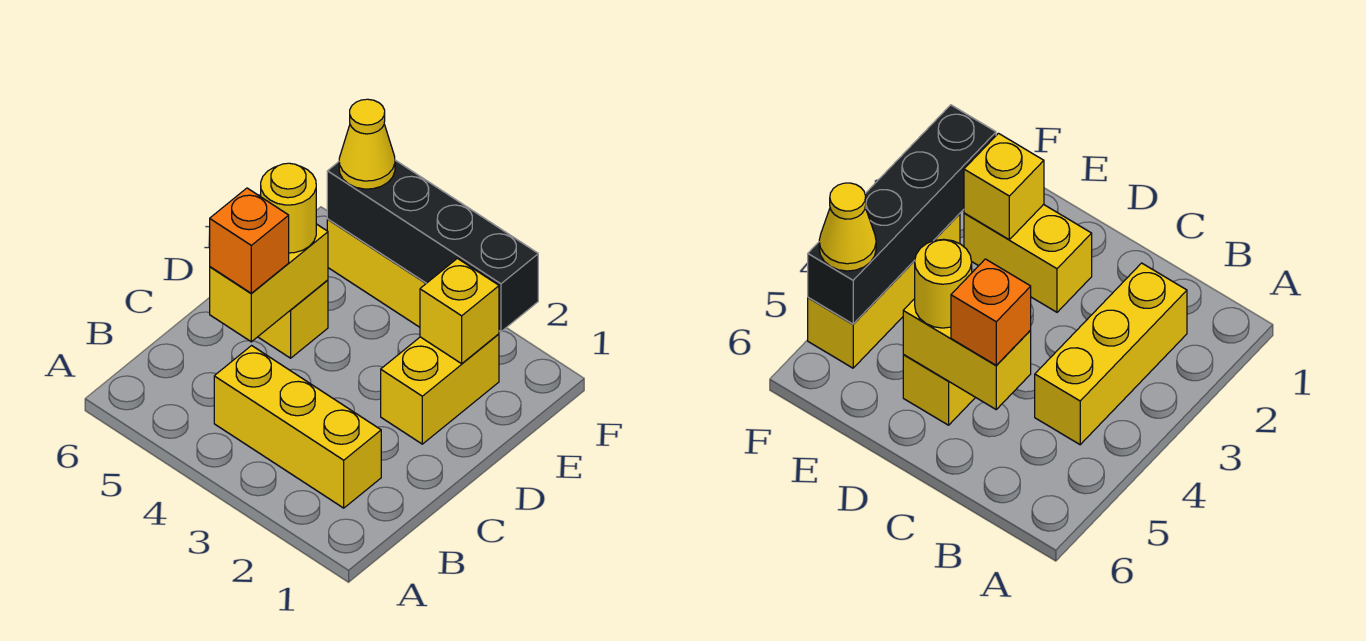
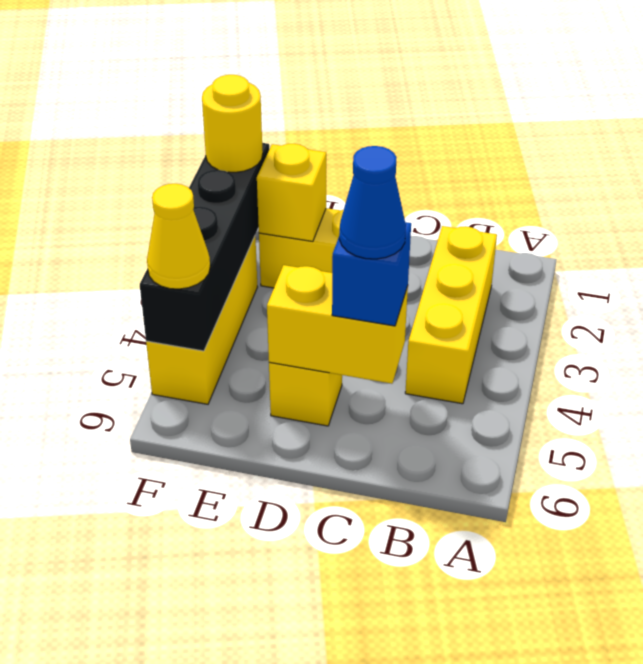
orange brick C5 level 3 -> blue brick C5 level 3
none -> blue cone C5 level 4
yellow round brick D5 level 3 -> yellow round brick F2 level 3

